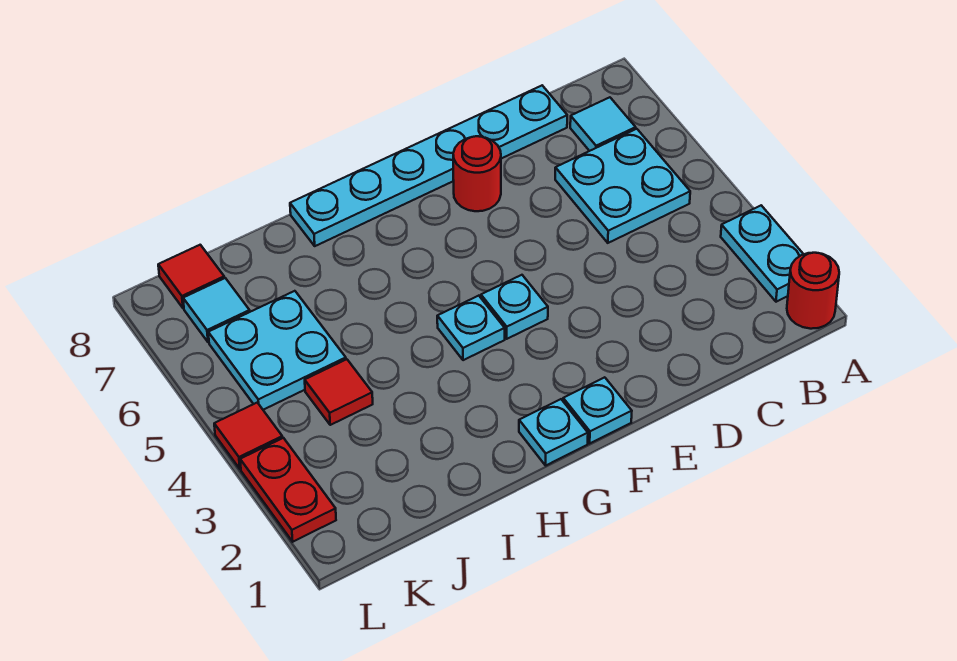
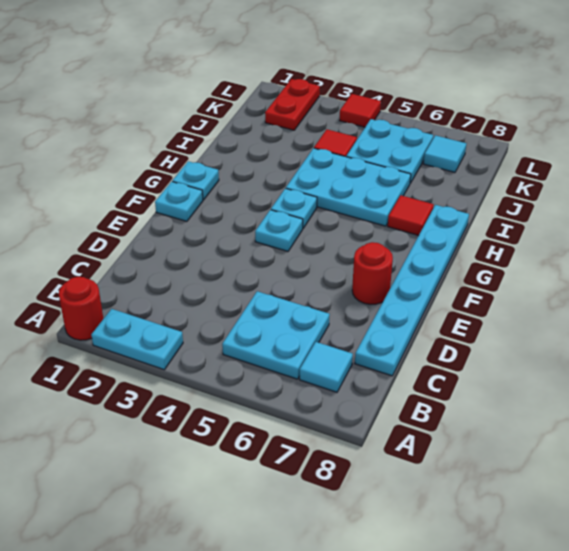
none -> cyan plate H4:I6 level 1
red tile K8 level 1 -> red tile H7 level 1
red plate L2:L3 level 1 -> red plate K2:L2 level 1

